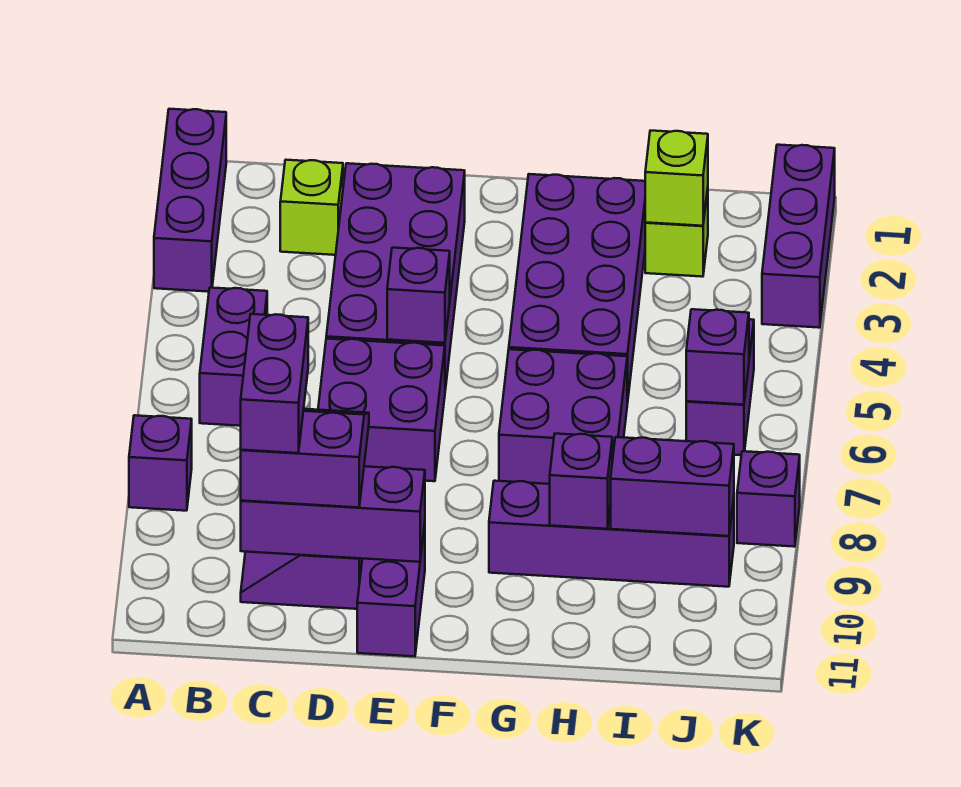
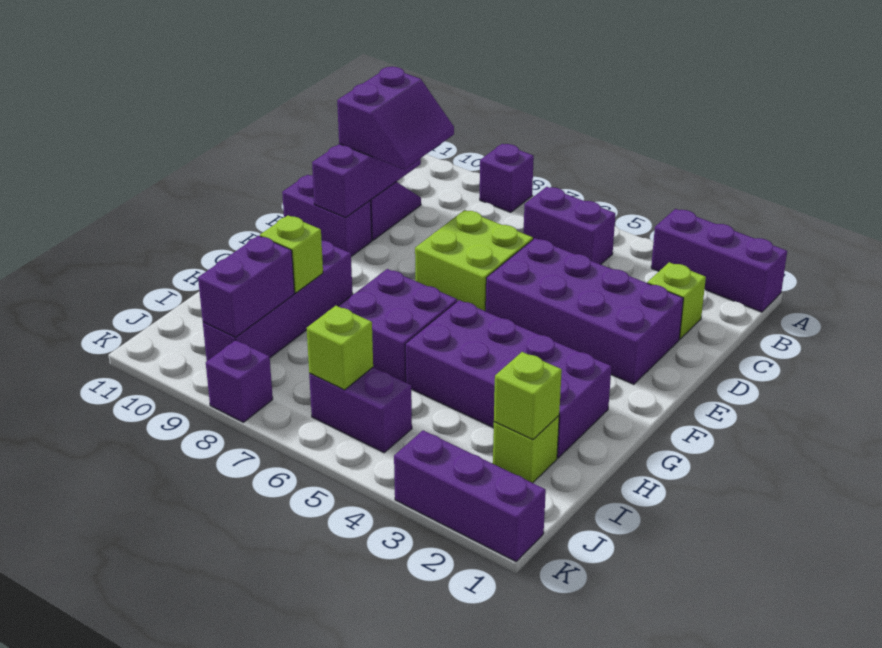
purple brick C9:C10 level 4 -> none
purple brick D6:E7 level 1 -> lime brick D6:E7 level 1
purple brick E5 level 2 -> none
purple brick H9 level 2 -> lime brick H9 level 2
purple brick J6 level 2 -> lime brick J6 level 2

